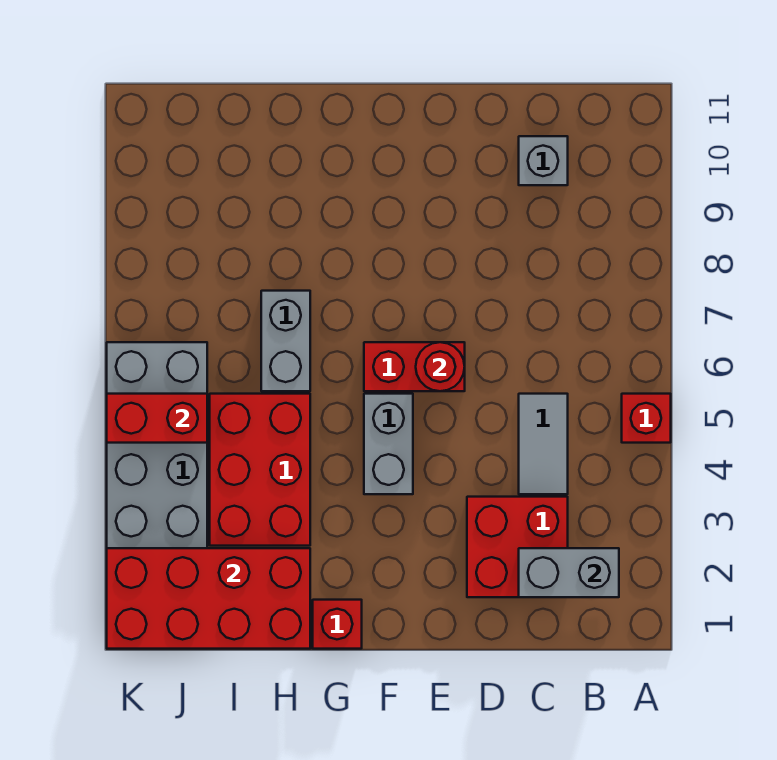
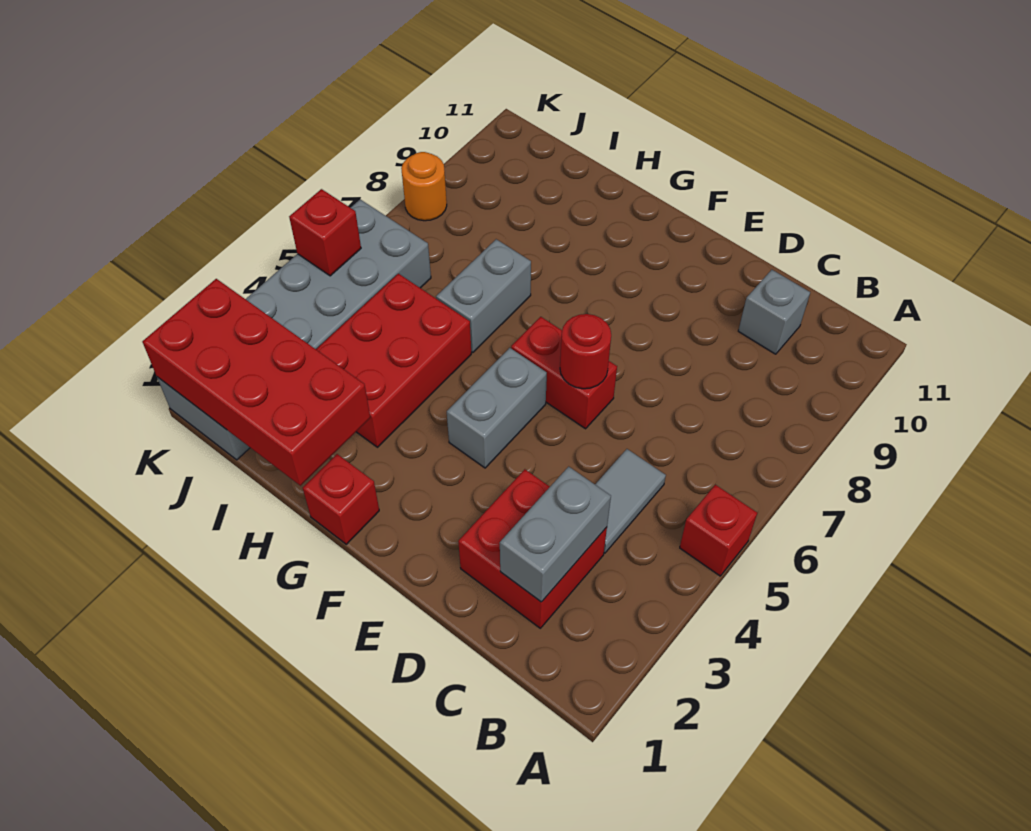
grey brick B2:C2 level 2 -> grey brick C2:C3 level 2
red brick J5:K5 level 2 -> red brick K5 level 2
none -> orange round brick K8 level 1

